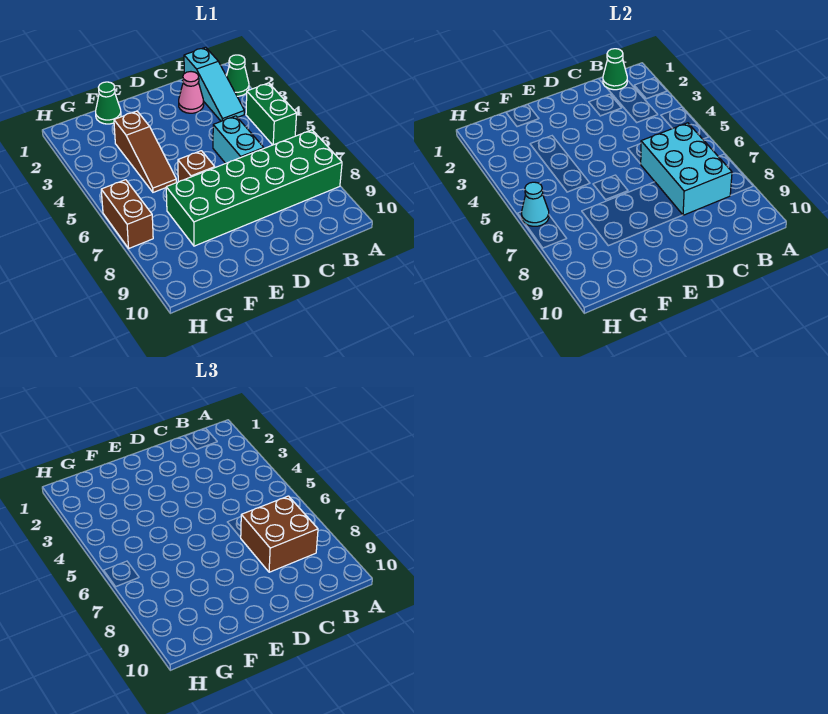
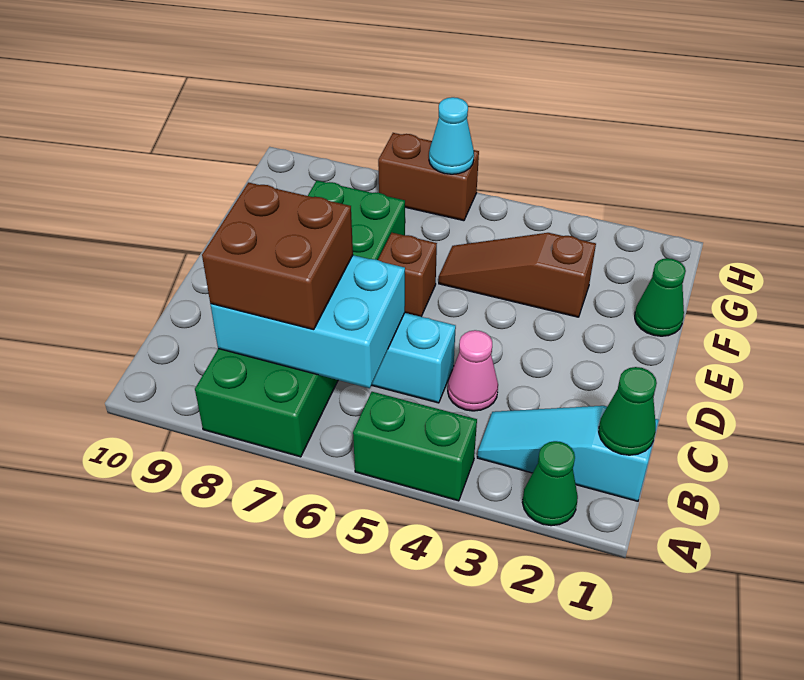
pink cone C2 level 1 -> pink cone C4 level 1

